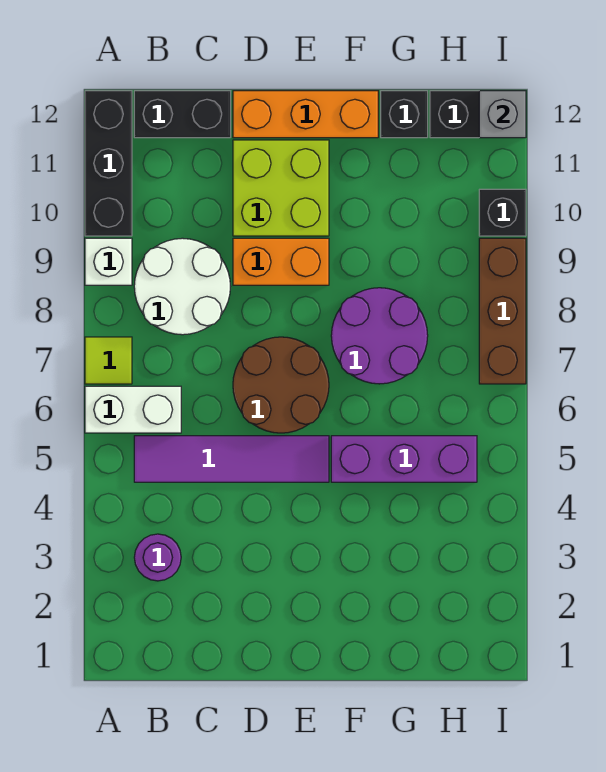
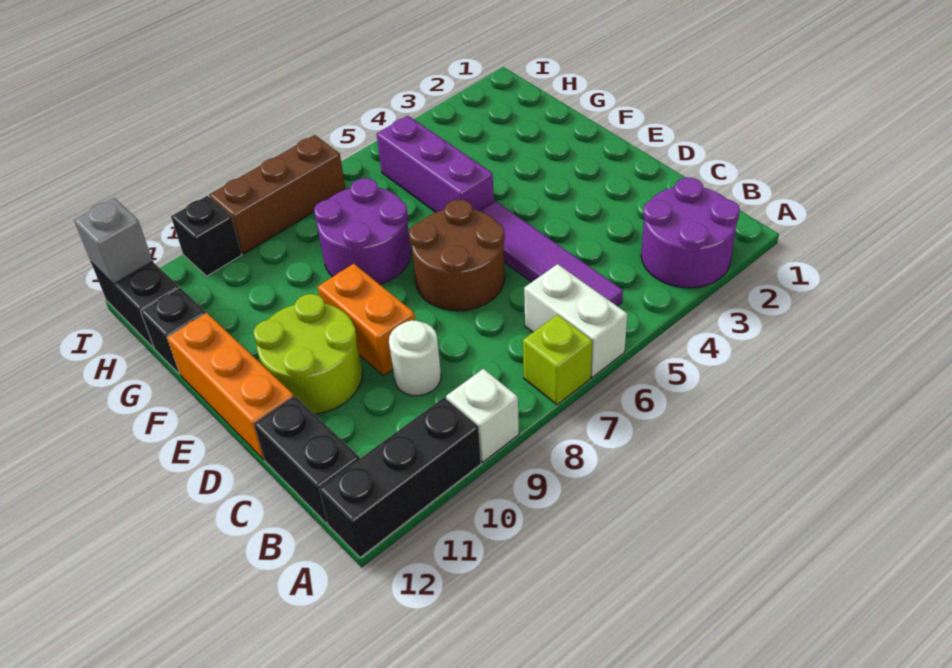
lime tile A7 level 1 -> lime brick A7 level 1
purple round brick B3 level 1 -> purple round brick A2:B3 level 1
white round brick B8:C9 level 1 -> white round brick C9 level 1
lime brick D10:E11 level 1 -> lime round brick D10:E11 level 1

